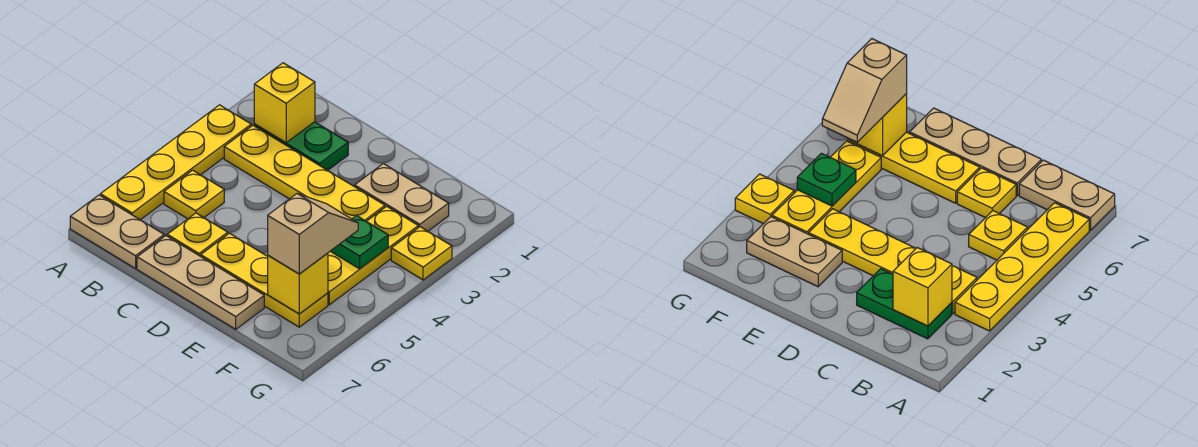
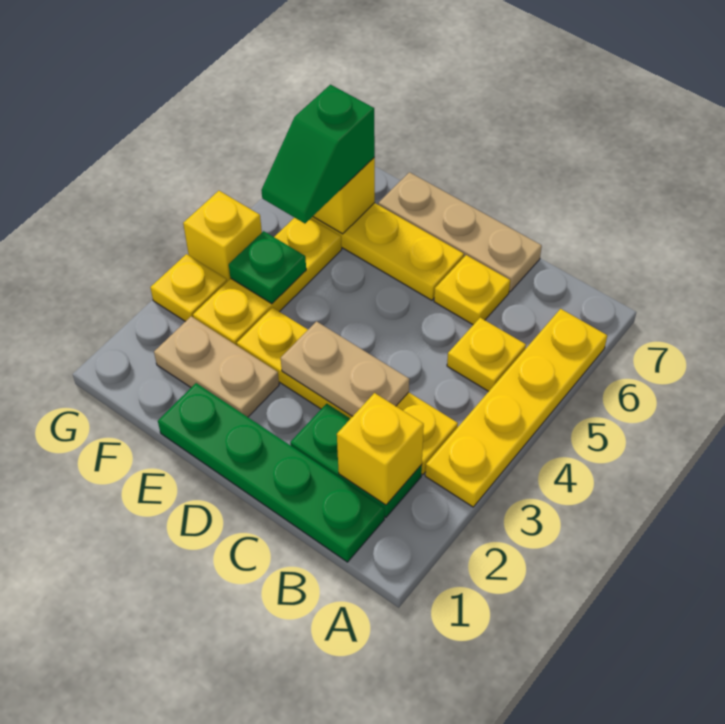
tan plate A7:B7 level 1 -> tan plate C3:D3 level 2
none -> green plate B1:E1 level 1
tan slope F5:F6 level 3 top 6 -> green slope F5:F6 level 3 top 6
none -> yellow brick G4 level 1

